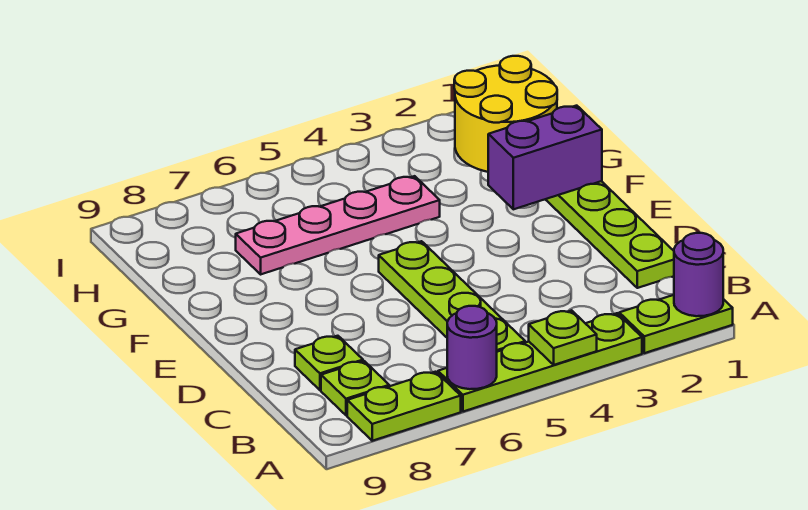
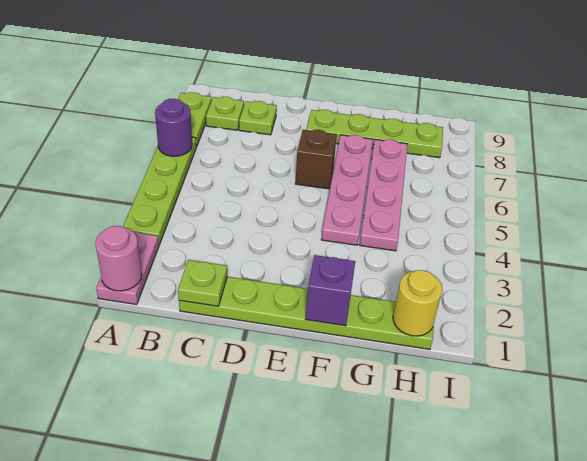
lime plate A1:A2 level 1 -> pink plate A1:A2 level 1
purple round brick A1 level 2 -> pink round brick A1 level 2
lime plate A4 level 2 -> lime plate C1 level 2
lime plate B5:E5 level 1 -> lime plate E8:H8 level 1
none -> brown brick E6 level 1
purple brick F1:F2 level 2 -> purple brick F1 level 2
none -> pink plate F4:F7 level 1
yellow round brick G1:H2 level 2 -> yellow round brick H1 level 2

